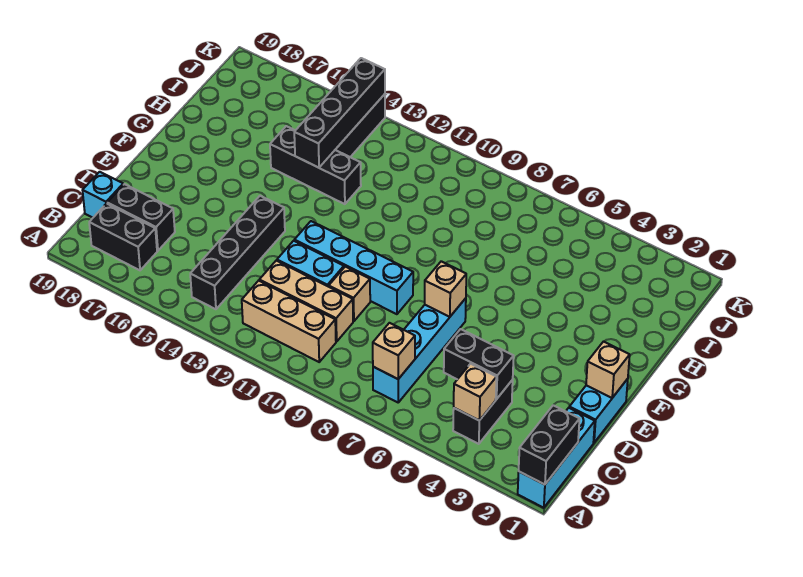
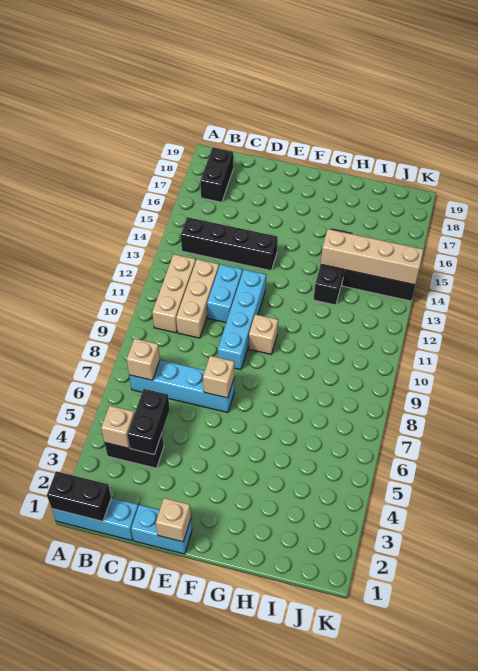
black brick C17:C18 level 1 -> none
cyan brick C19 level 1 -> none
tan brick D10 level 1 -> tan brick F10 level 1
black brick H14:K14 level 2 -> tan brick H14:K14 level 2

